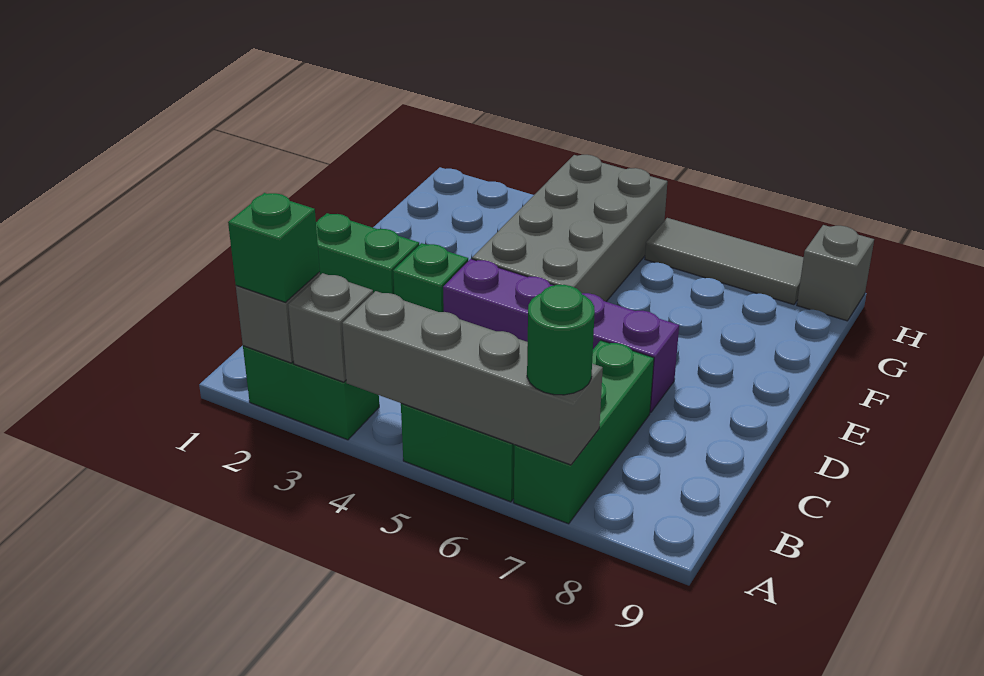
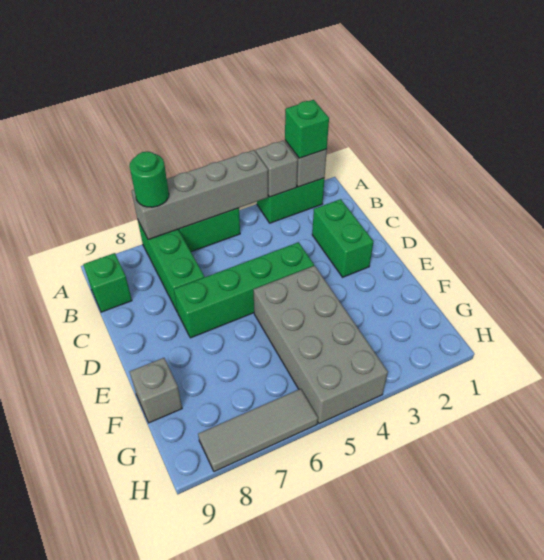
green brick D1:D2 level 1 -> green brick C2:D2 level 1
green brick D3 level 1 -> green brick B9 level 1
purple brick D4:D7 level 1 -> green brick D4:D7 level 1
grey brick H9 level 1 -> grey brick F9 level 1

